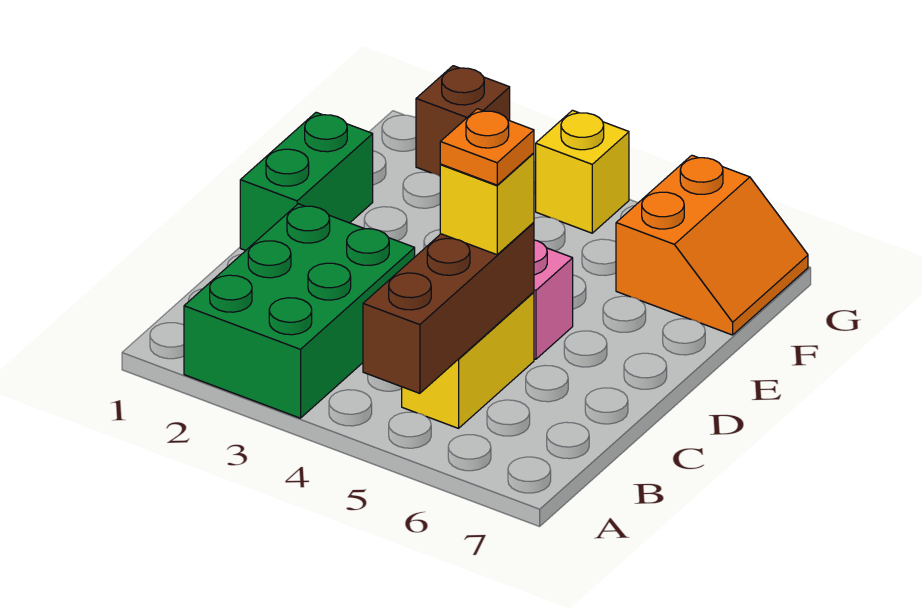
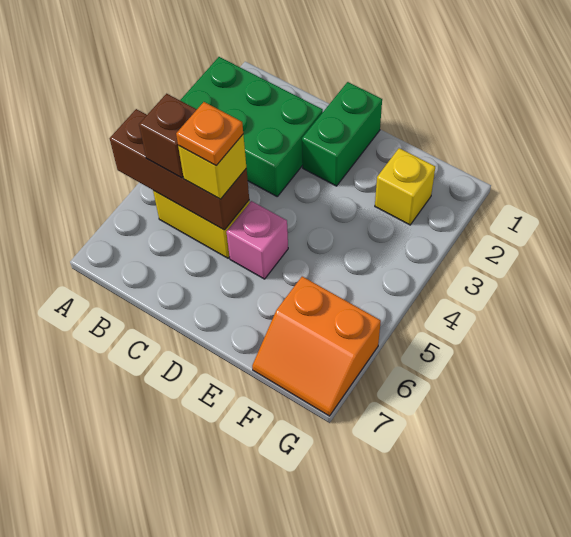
green brick D1:E1 level 1 -> green brick D1:D2 level 1
brown brick G2 level 1 -> brown brick B5 level 3
yellow brick G4 level 1 -> yellow brick F2 level 1

